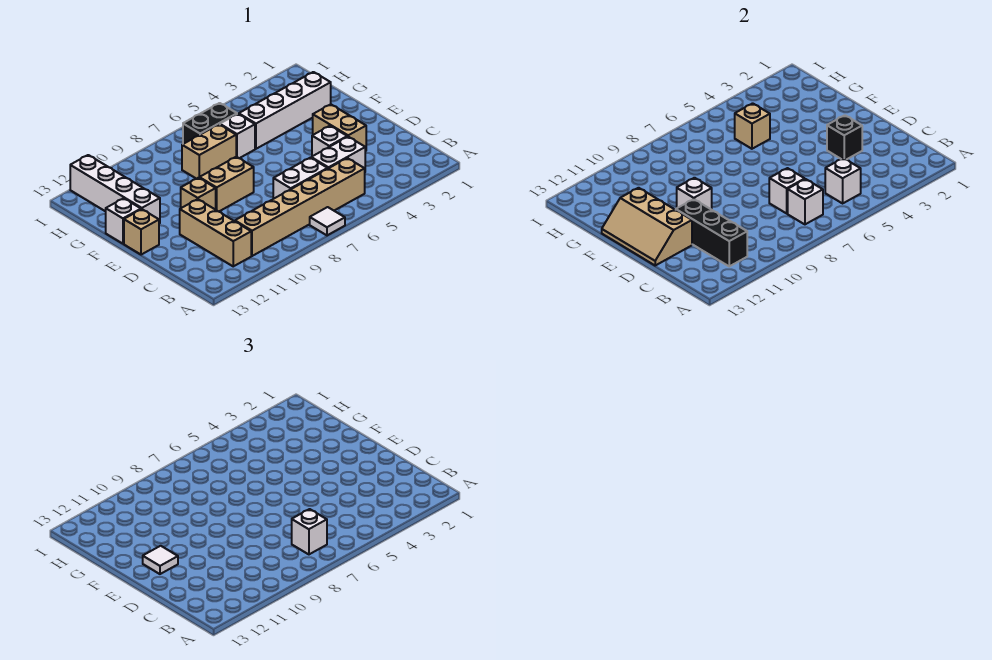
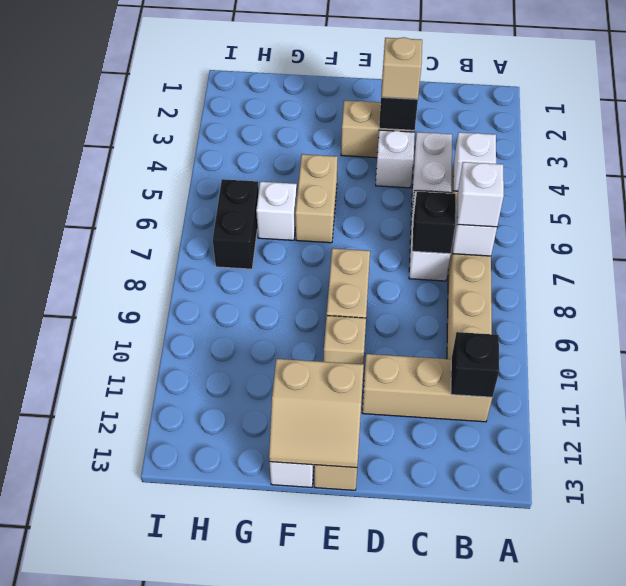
white tile A7 level 1 -> none
black brick B11:D11 level 2 -> black brick B11 level 2
white brick C7 level 2 -> black brick C7 level 2
tan slope D12:F13 level 2 top 12 -> tan slope E12:F13 level 2 top 12
white brick E10 level 2 -> none
white tile E12 level 3 -> none
white brick F12:I12 level 1 -> none
white brick G2:G5 level 1 -> none
tan brick G5 level 2 -> tan brick D3 level 3
tan brick G7:G8 level 1 -> tan brick F5:F6 level 1

